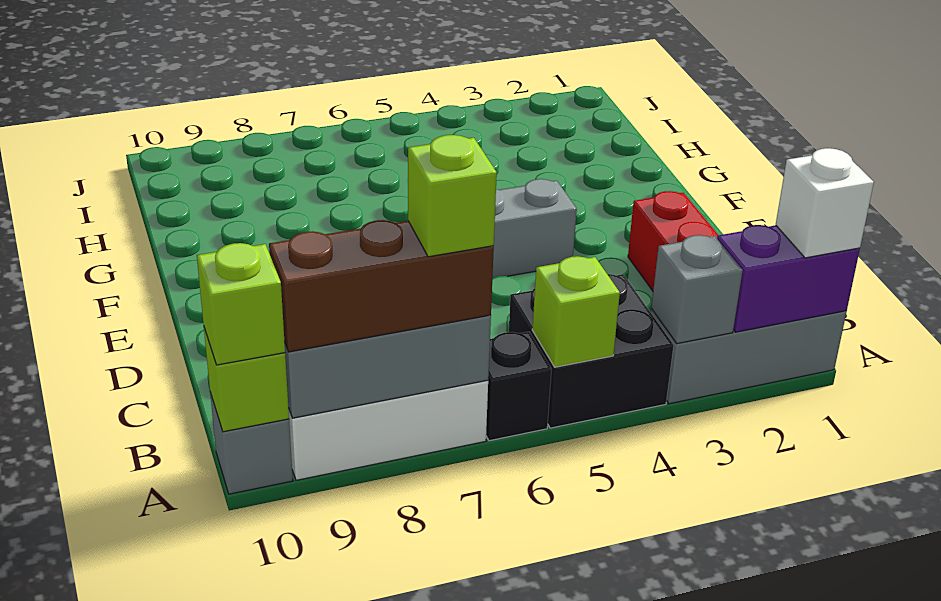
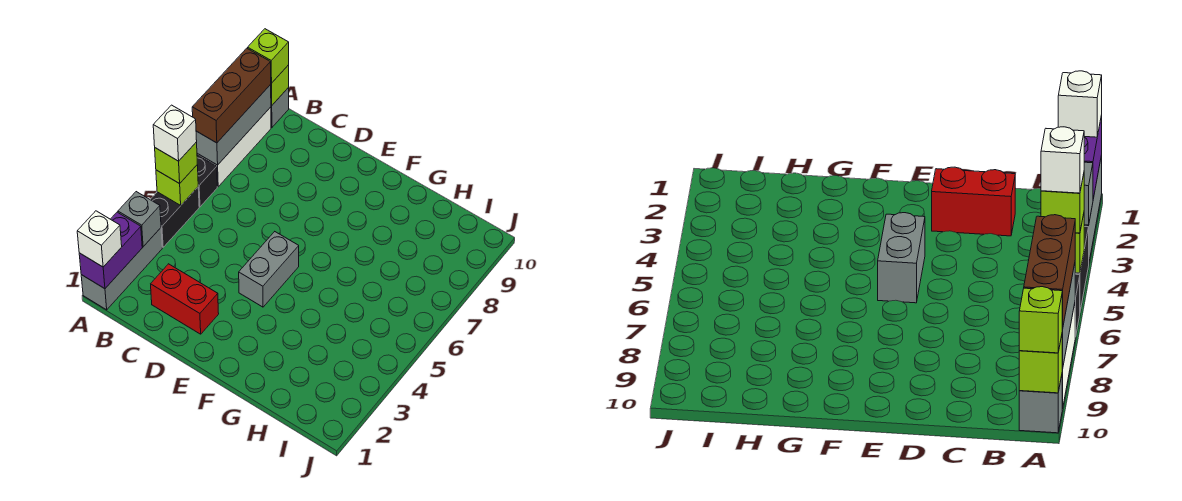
black brick A4:B5 level 1 -> black brick A4:A5 level 1
none -> white brick A5 level 4
lime brick A7 level 4 -> lime brick A5 level 3

